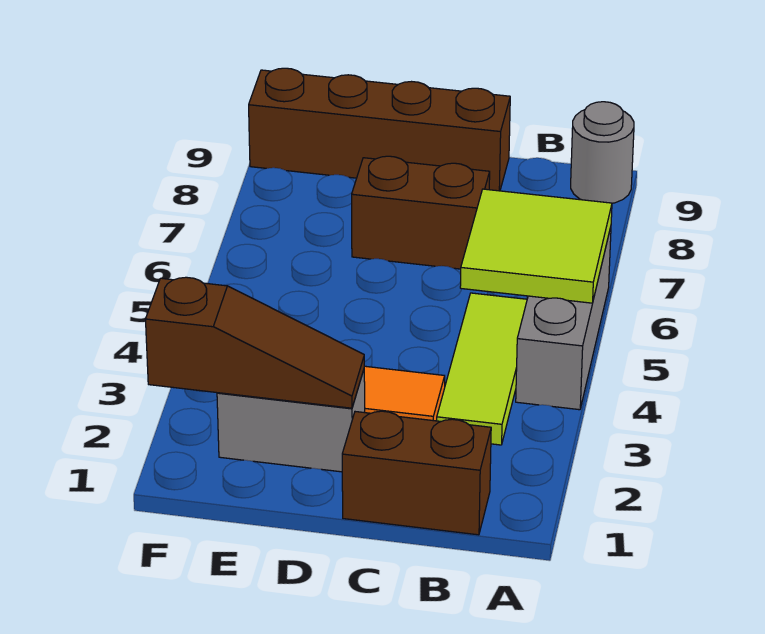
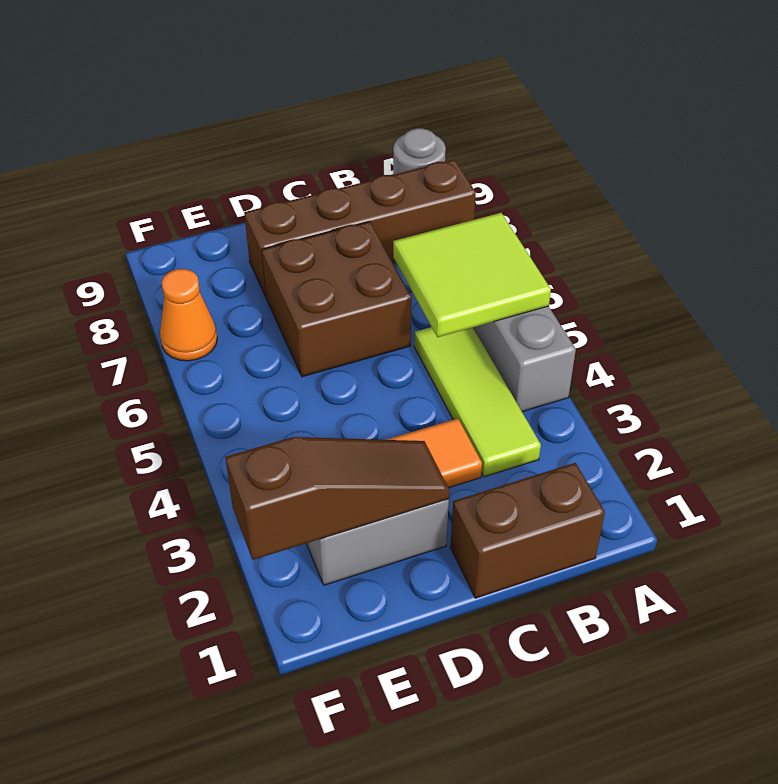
brown brick C7:D7 level 1 -> brown brick C6:D7 level 1
brown brick C9:F9 level 1 -> brown brick A8:D8 level 1
none -> orange cone F7 level 1

